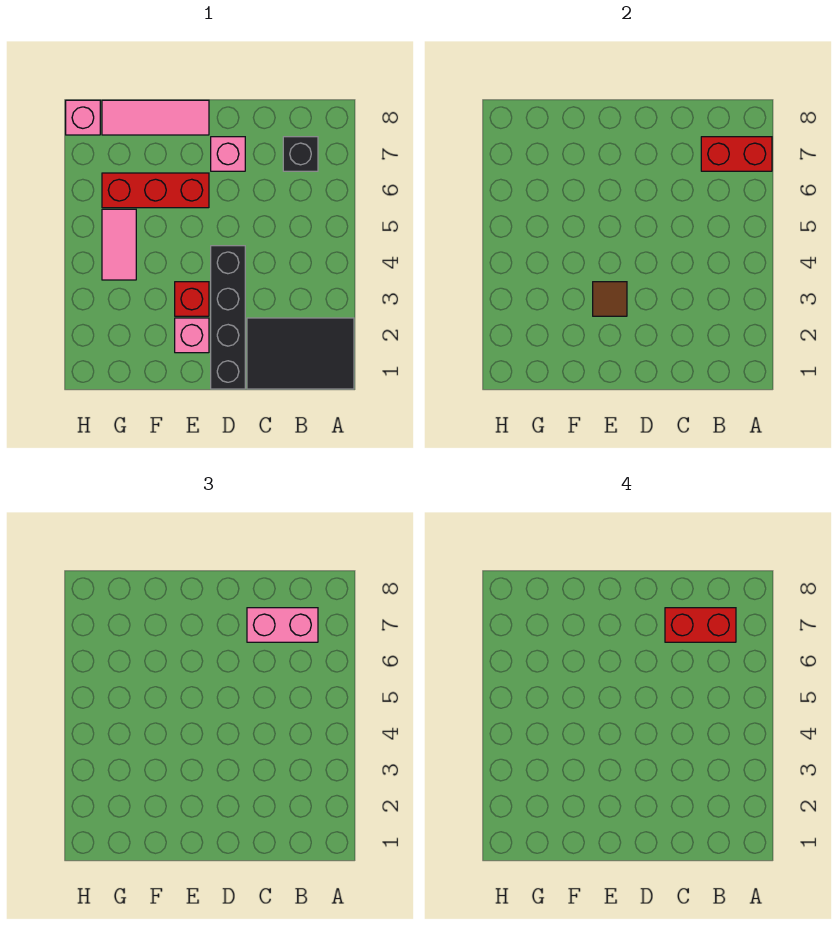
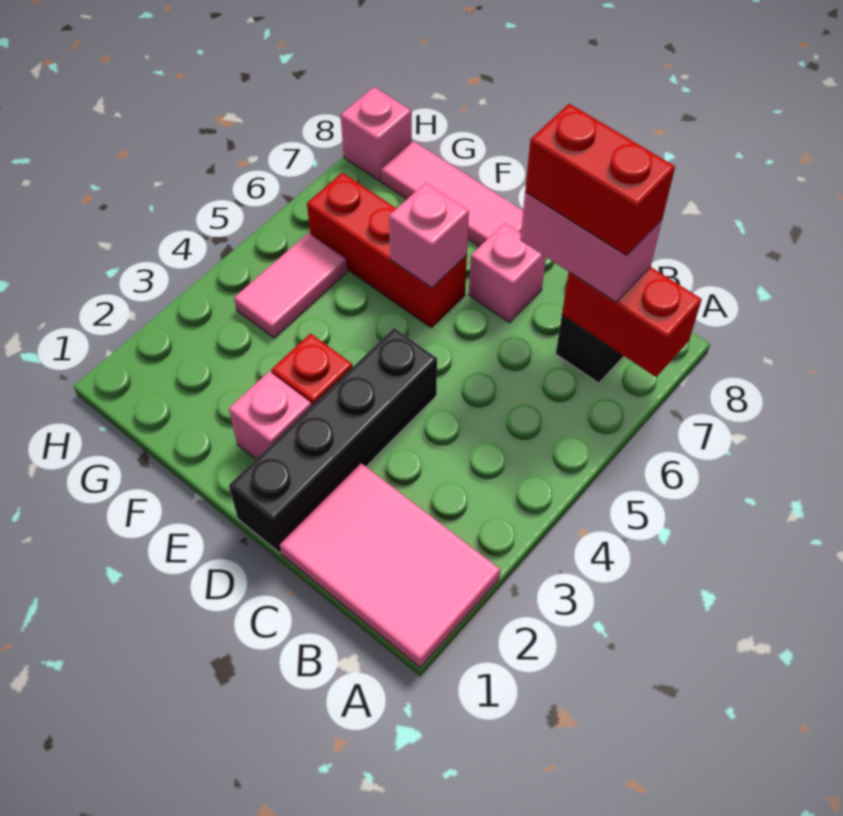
black tile A1:C2 level 1 -> pink tile A1:C2 level 1
brown tile E3 level 2 -> none
none -> pink brick E6 level 2

